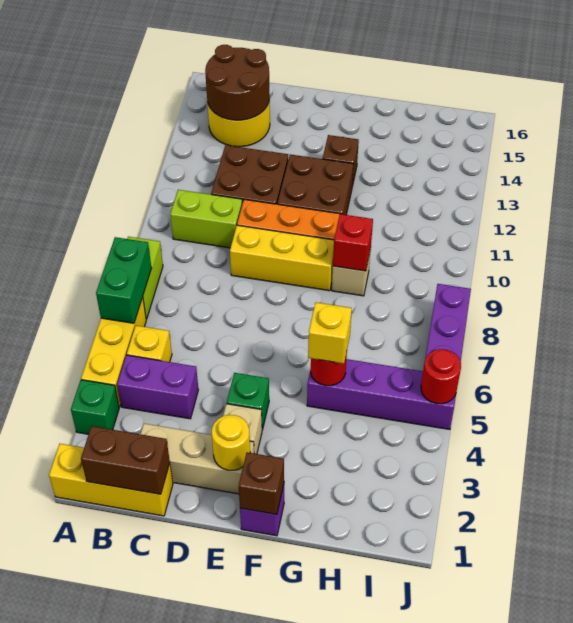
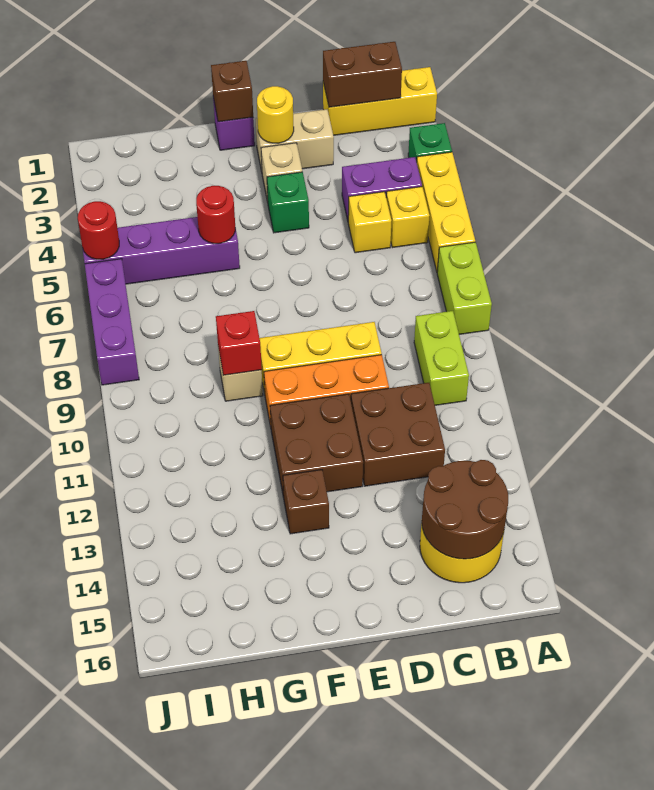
green brick A6:A7 level 2 -> none
lime brick B10:C10 level 1 -> lime brick B9:B10 level 1
tan brick C2:E2 level 1 -> tan brick D2:E2 level 1
yellow brick G5 level 3 -> yellow brick C5 level 1

